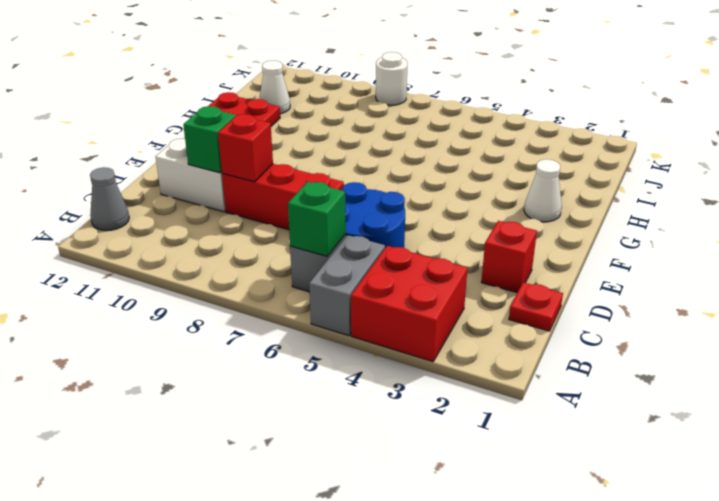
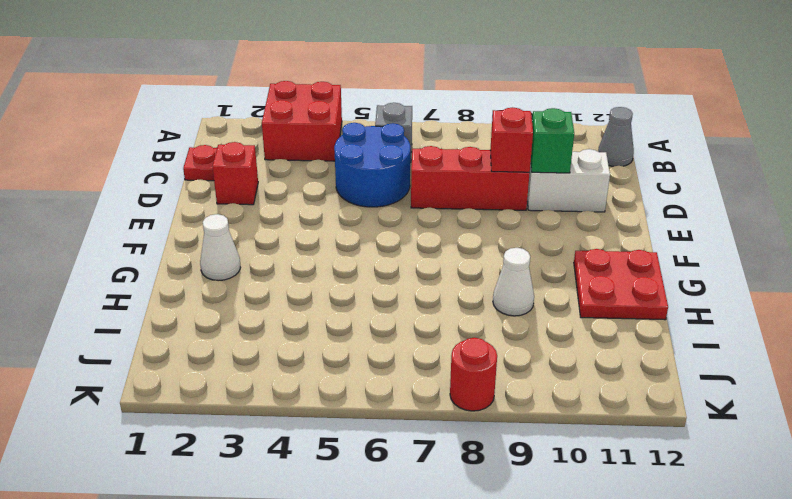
grey brick A5:B5 level 1 -> none
green brick B6 level 2 -> none
white cone I11 level 1 -> white cone H9 level 1
white round brick K8 level 1 -> red round brick K8 level 1

